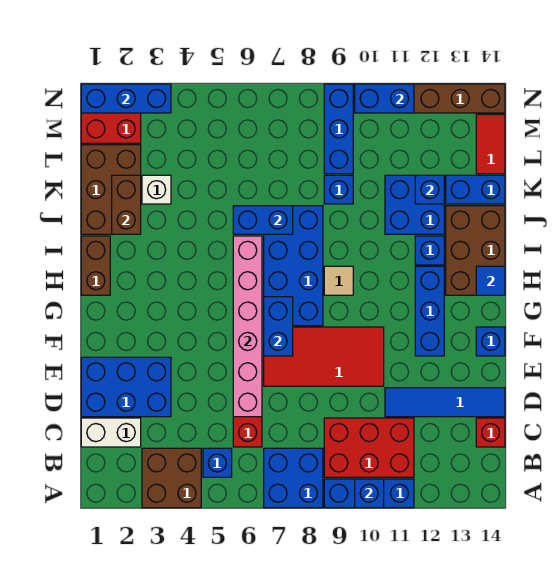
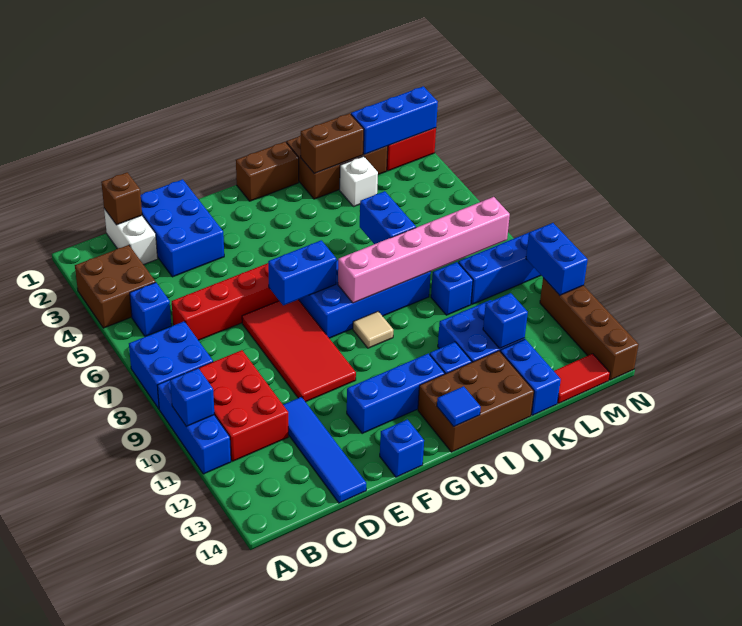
none -> brown brick C1 level 2
red brick C14 level 1 -> none
pink brick D6:I6 level 2 -> pink brick H8:M8 level 2
blue brick N1:N3 level 2 -> blue brick L2:N2 level 2

